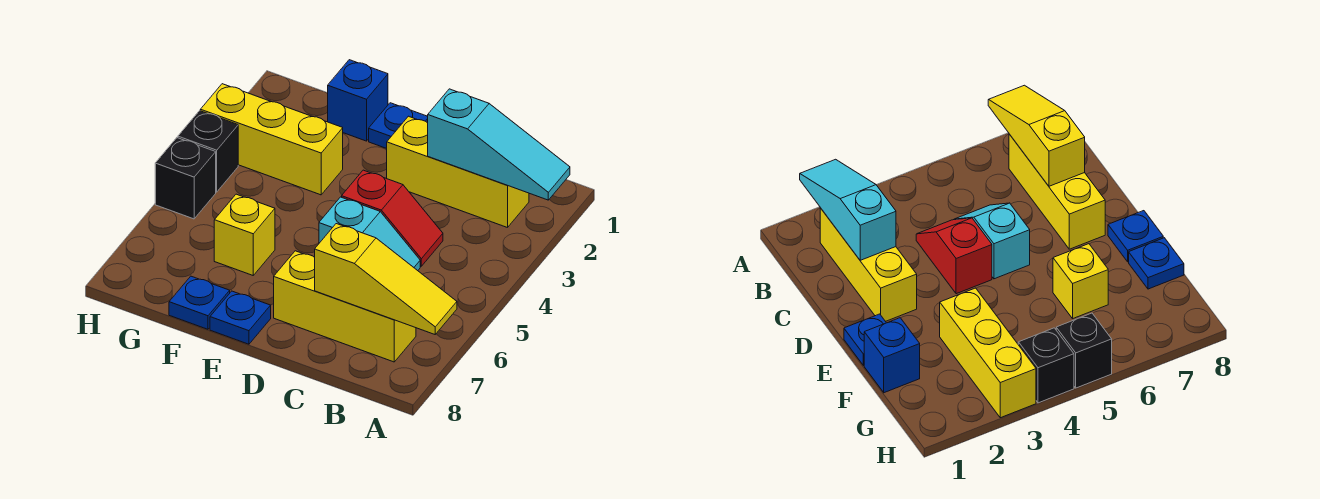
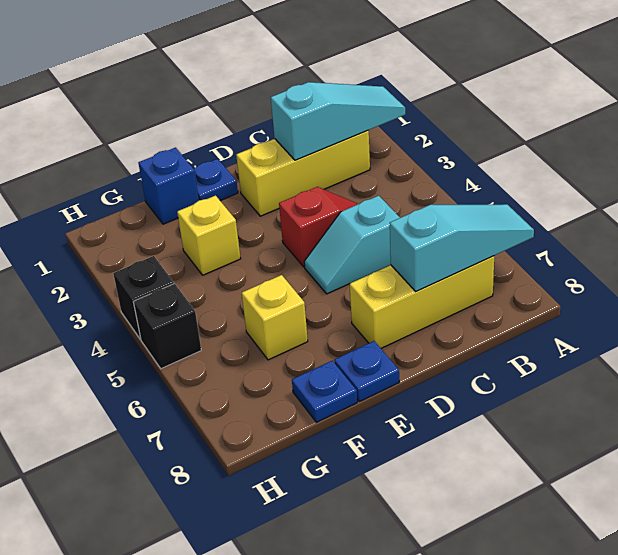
yellow slope A7:C7 level 2 top C -> cyan slope A7:C7 level 2 top C
cyan slope C5:D5 level 1 top D -> cyan slope C5:D5 level 1 top C
yellow brick F3:H3 level 1 -> yellow brick F3 level 1

